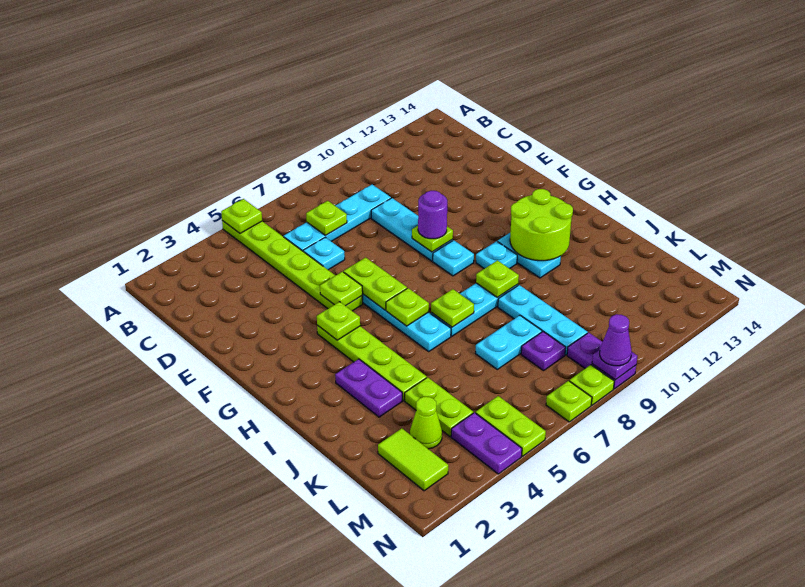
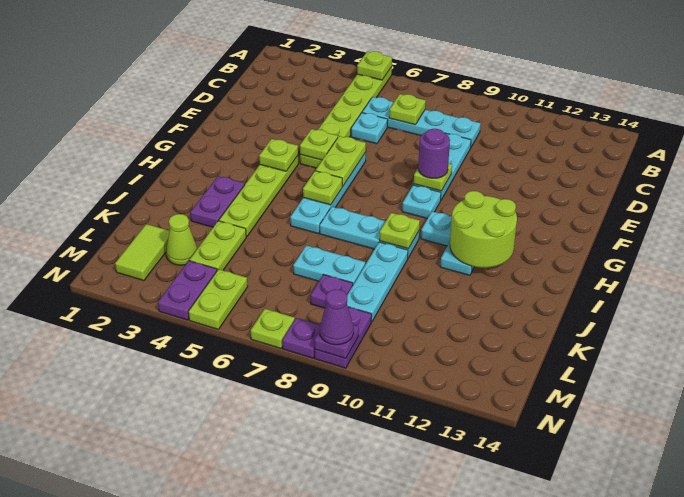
lime plate I7 level 2 -> none
lime plate N8 level 1 -> purple plate N8 level 1

